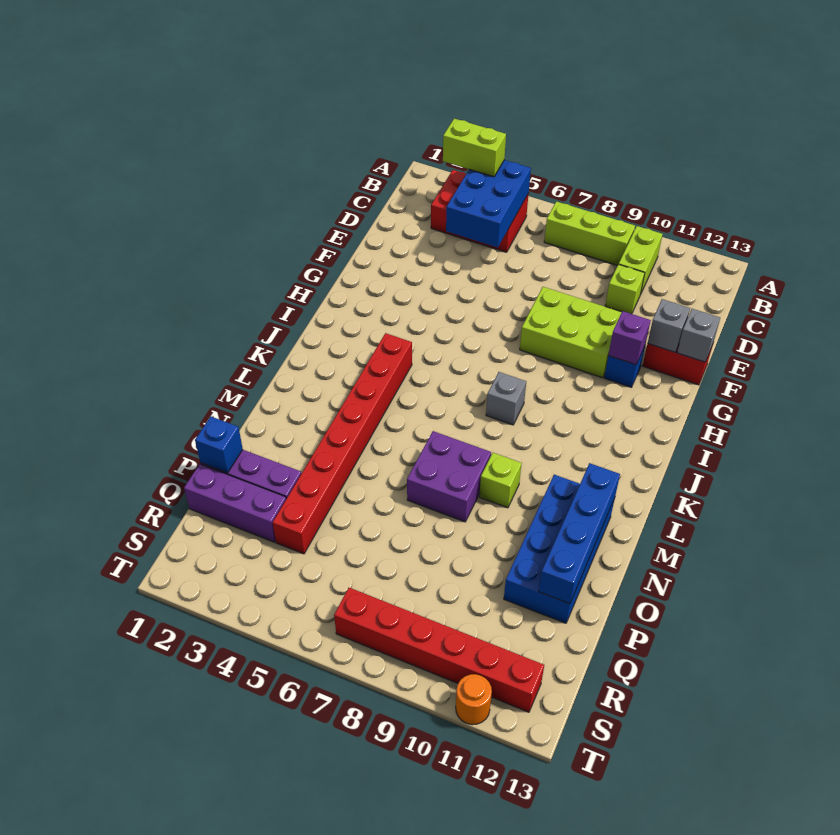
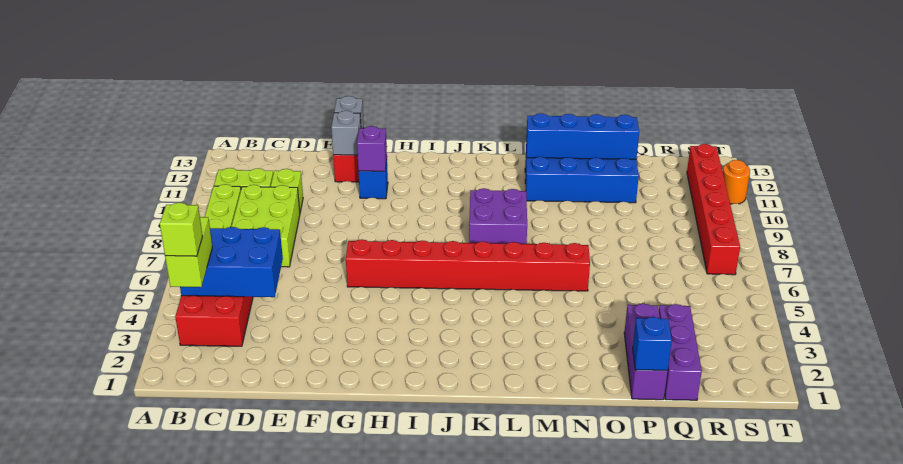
lime brick F8:G10 level 1 -> lime brick C7:D9 level 1
red brick J4:Q4 level 1 -> red brick G6:N6 level 1
grey brick J8 level 1 -> none
purple brick M7:N8 level 1 -> purple brick K8:L9 level 1
lime brick M9 level 1 -> lime brick B3 level 4

